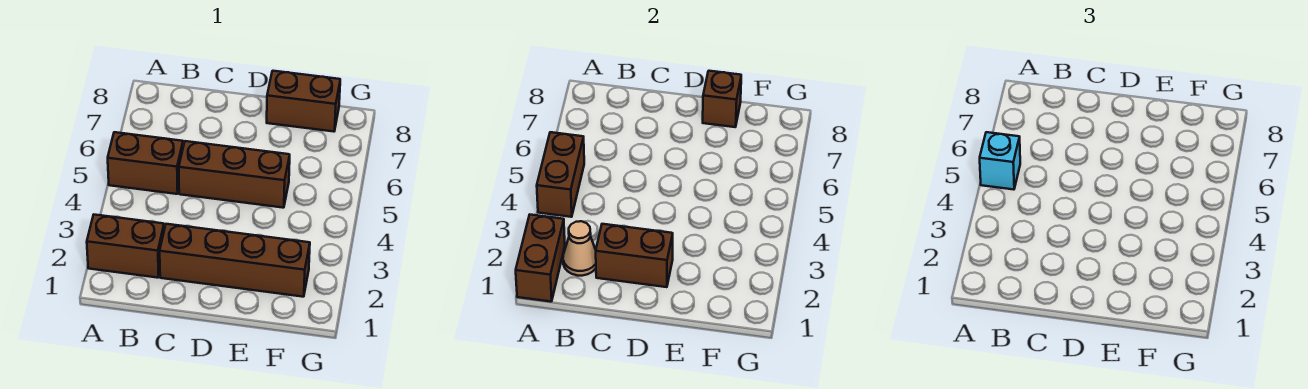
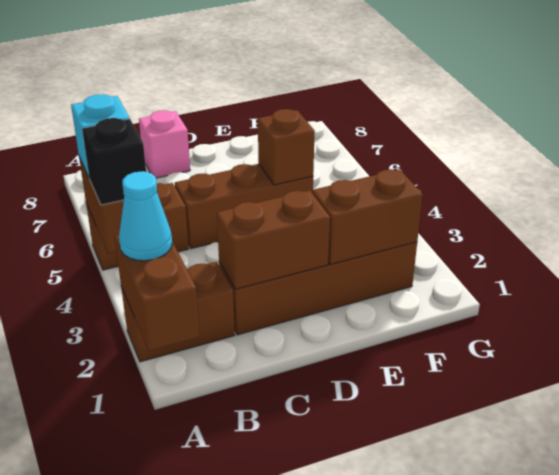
none -> cyan cone A2 level 3
none -> black brick A4 level 3
tan cone B2 level 2 -> none
none -> pink brick C8 level 1
brown brick E8:F8 level 1 -> brown brick E2:F2 level 2
brown brick E8 level 2 -> brown brick E5 level 2

